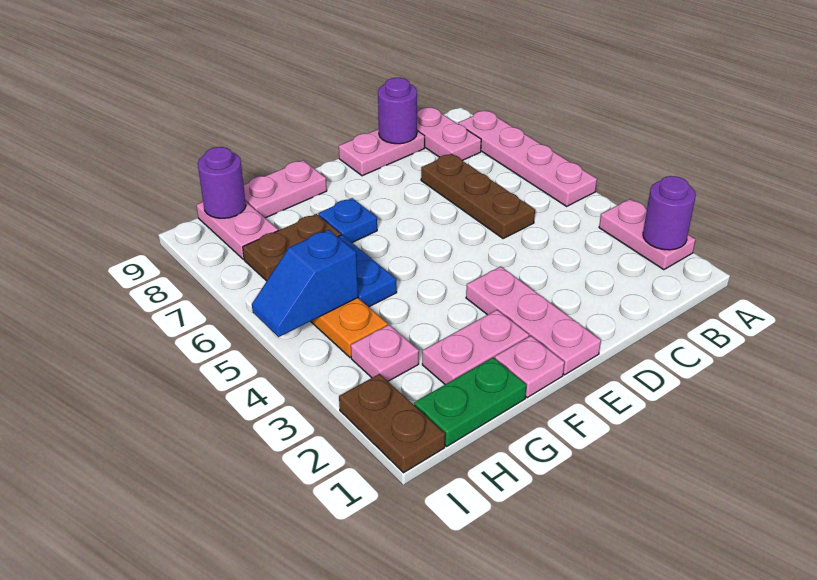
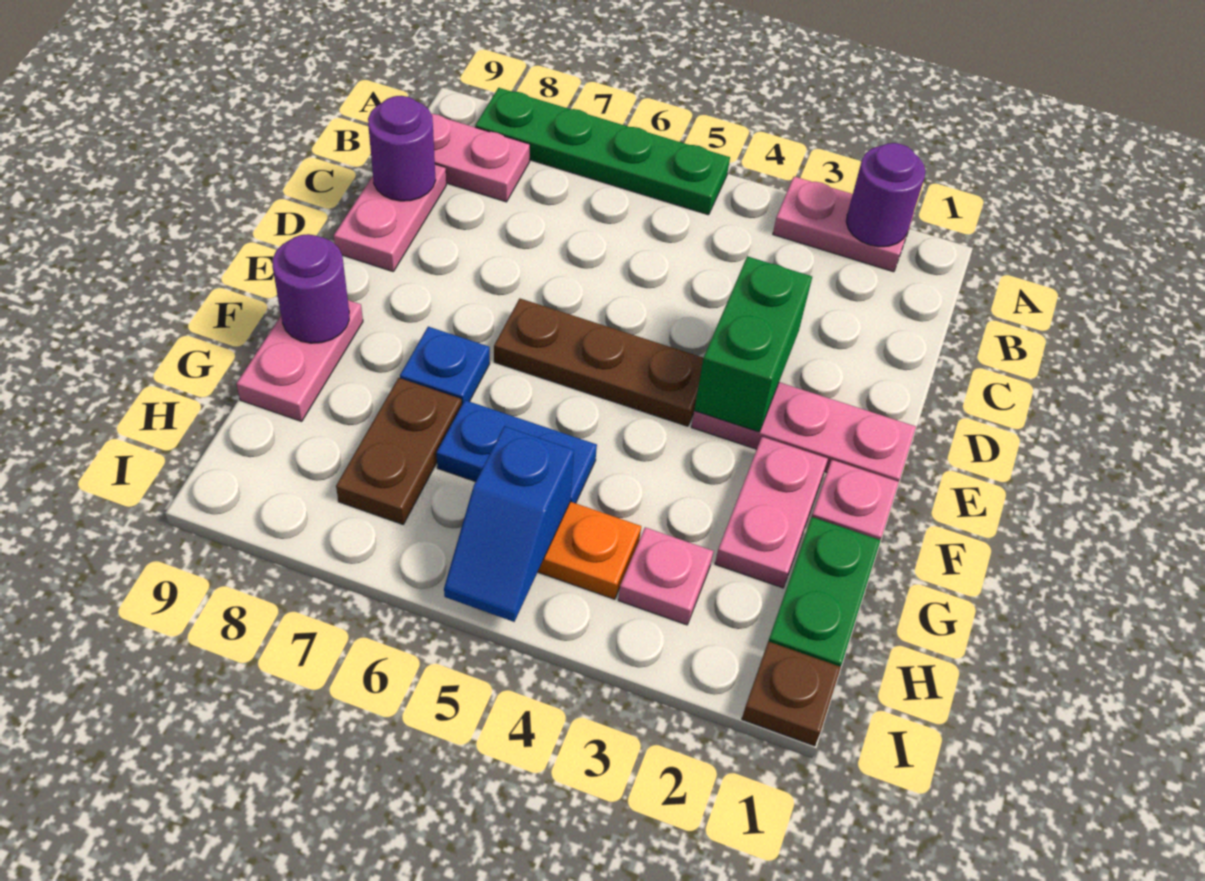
pink plate A5:A8 level 1 -> green plate A5:A8 level 1
brown plate C5:C7 level 1 -> brown plate E4:E6 level 1
none -> green brick D3:E3 level 2
pink plate H8:H9 level 1 -> none
purple round brick H9 level 2 -> purple round brick F9 level 2
brown plate I1:I2 level 1 -> brown plate I1 level 1

